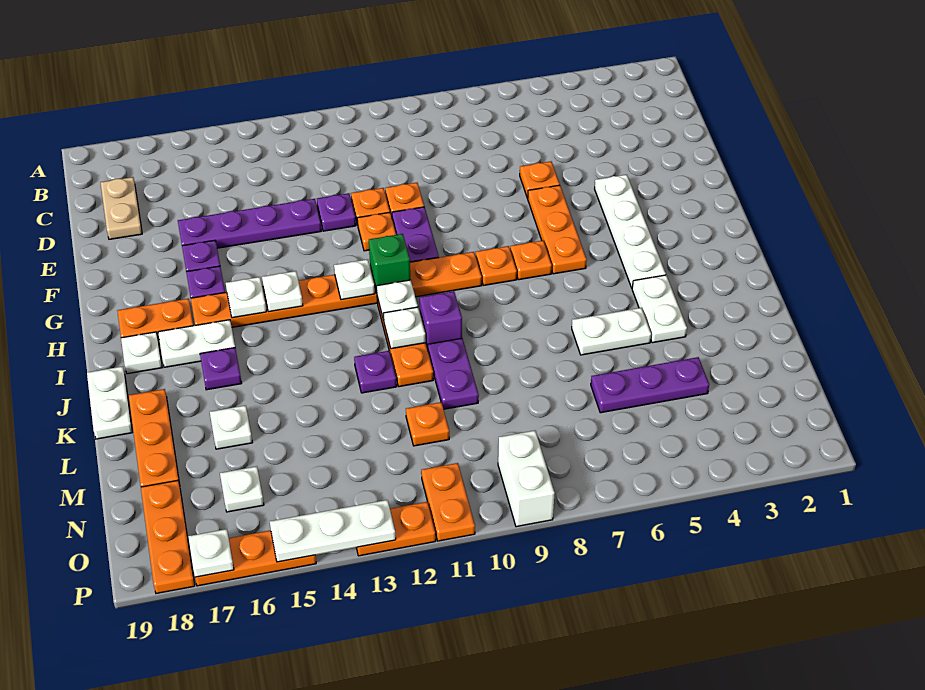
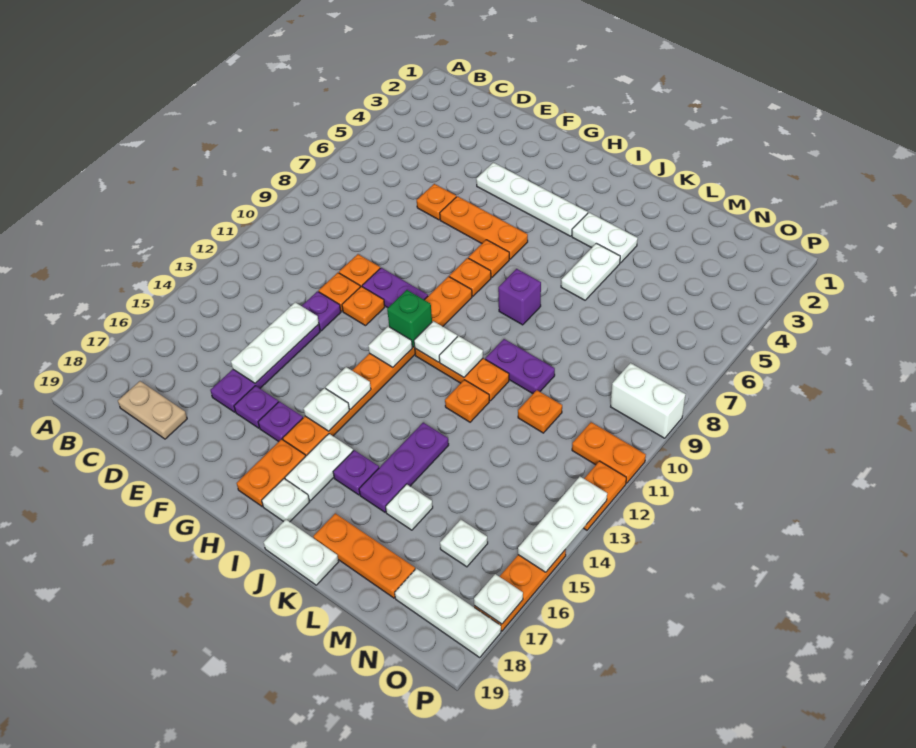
none -> white plate E13:E15 level 2
purple brick J10 level 1 -> purple brick J8 level 1
purple plate K12 level 1 -> orange plate K12 level 1
purple plate M4:M6 level 1 -> purple plate K14:K16 level 1
orange plate N18:P18 level 1 -> white plate N18:P18 level 1

